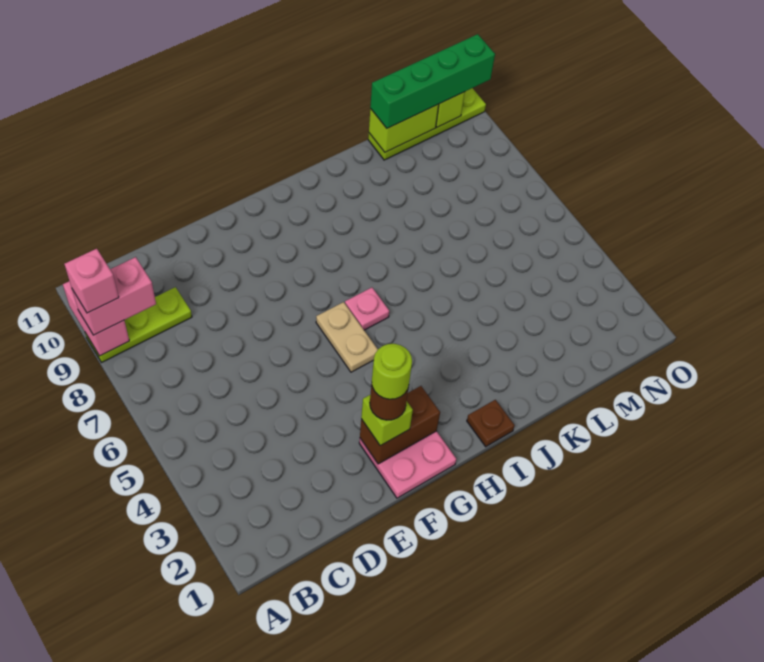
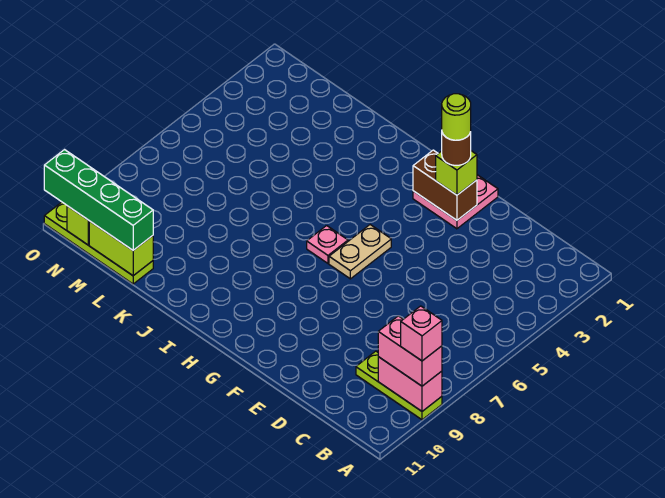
pink brick A9:A10 level 2 -> pink brick A9:B9 level 2
brown plate I1 level 1 -> none

